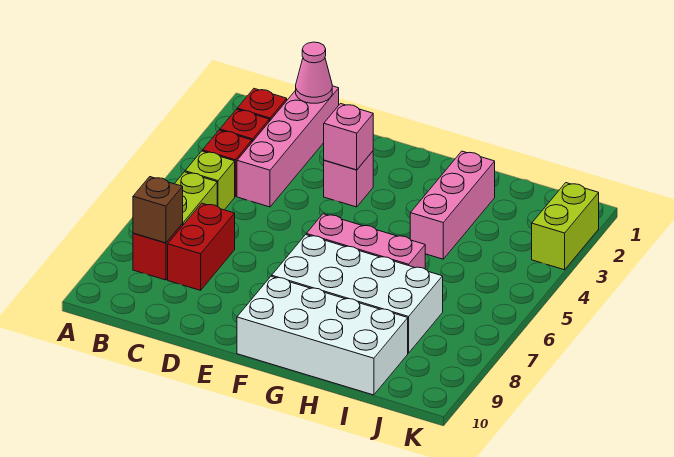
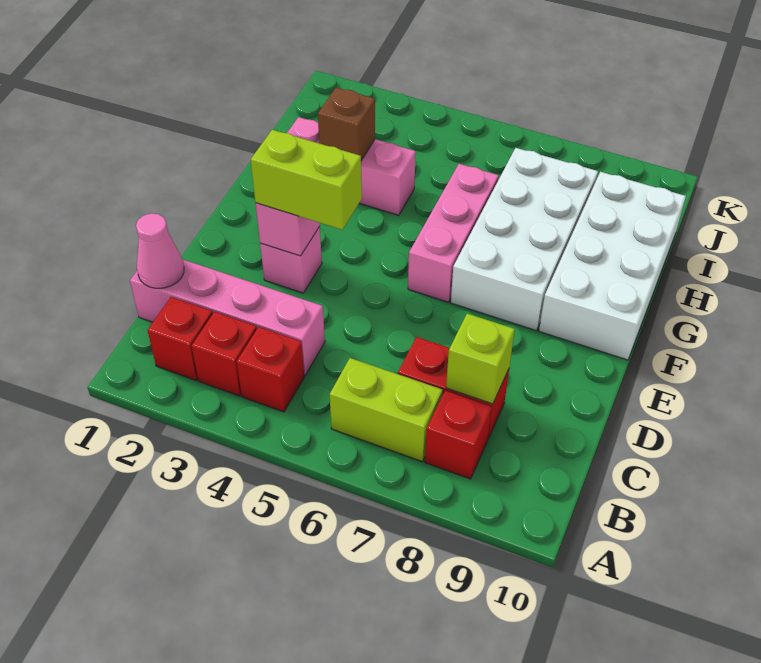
lime brick B5 level 1 -> lime brick C8 level 2
brown brick B8 level 2 -> brown brick H3 level 2
lime brick K2:K3 level 1 -> lime brick E3:E4 level 3

